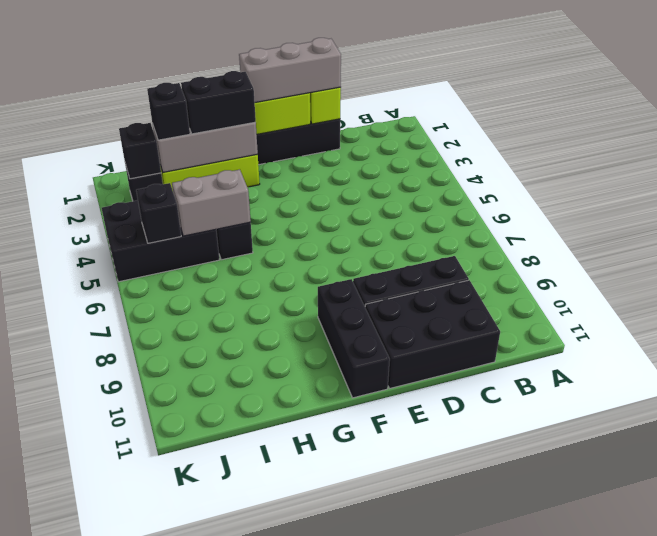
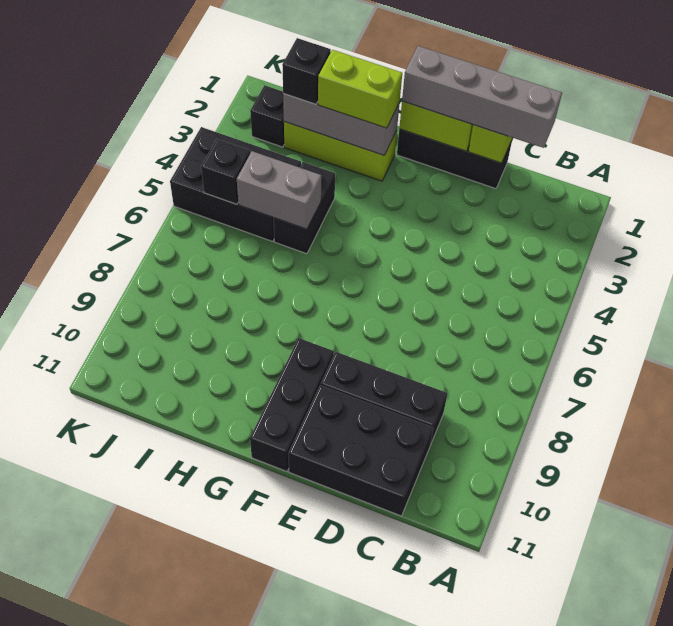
grey brick D1:F1 level 3 -> grey brick C1:F1 level 3
black brick G2:H2 level 3 -> lime brick G2:H2 level 3
black brick J2 level 2 -> none

